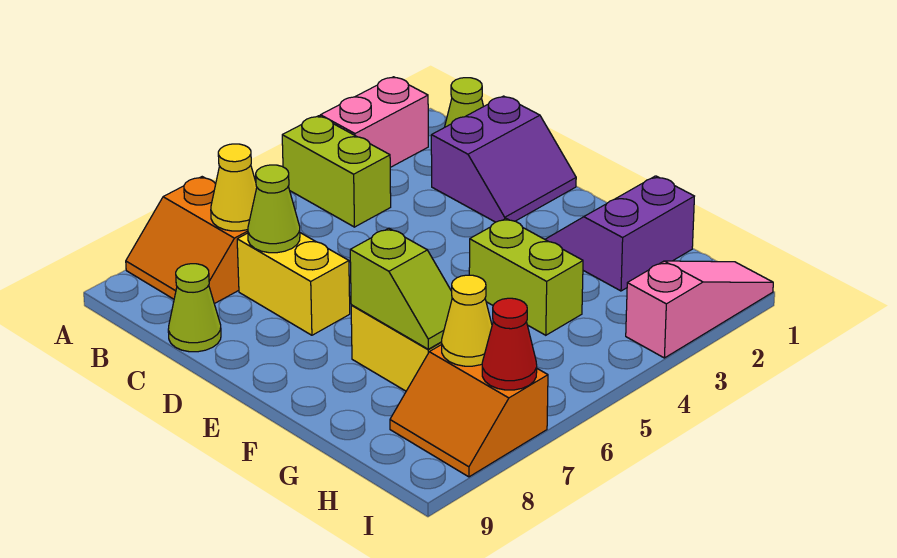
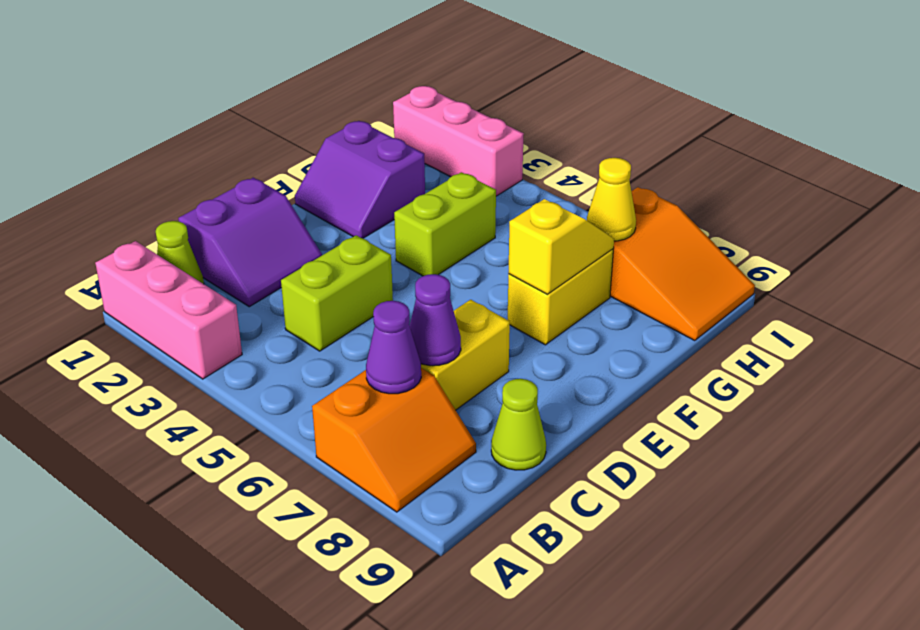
pink brick A2:A3 level 1 -> pink brick A1:A3 level 1
lime brick A4:B4 level 1 -> lime brick C4:D4 level 1
yellow cone B7 level 2 -> purple cone B7 level 2
purple slope C1:D2 level 1 top C -> purple slope C1:D2 level 1 top 1
lime cone C7 level 2 -> purple cone C7 level 2
lime slope F7:G7 level 2 top F -> yellow slope F7:G7 level 2 top F
orange slope H7:I8 level 1 top 7 -> orange slope H7:I9 level 1 top 7
pink slope I1:I3 level 1 top 3 -> pink brick I1:I3 level 1
red cone I7 level 2 -> none

